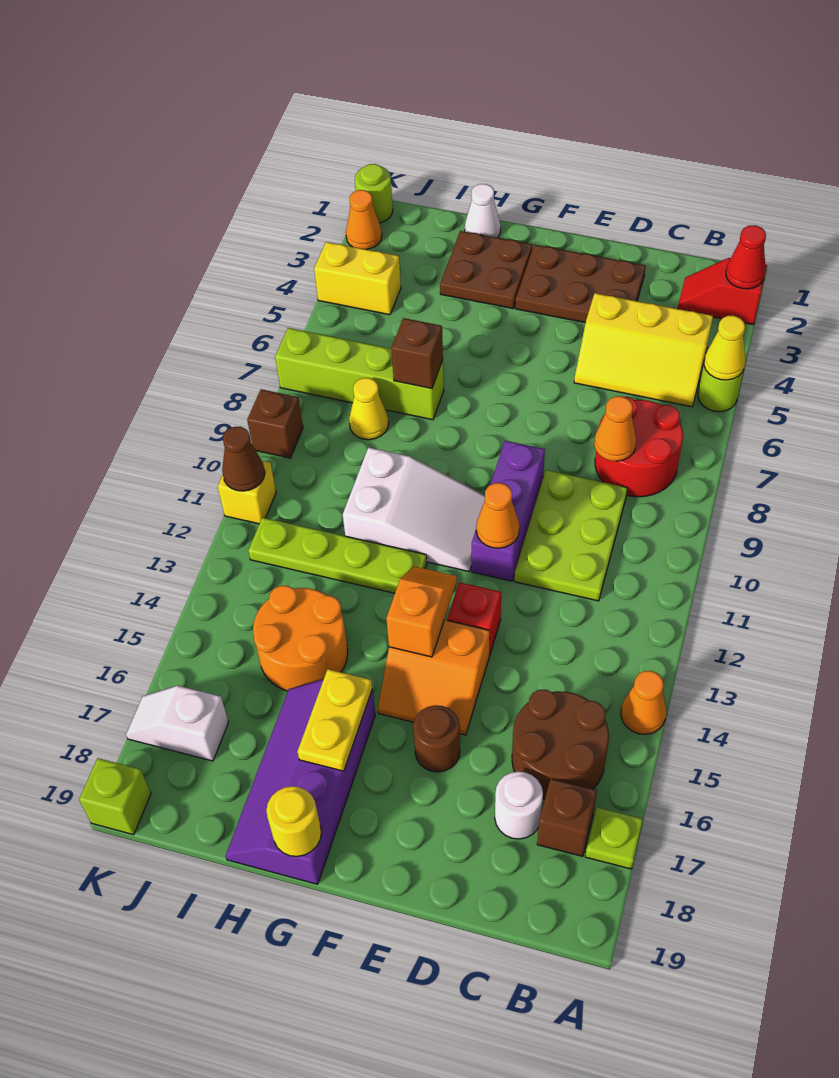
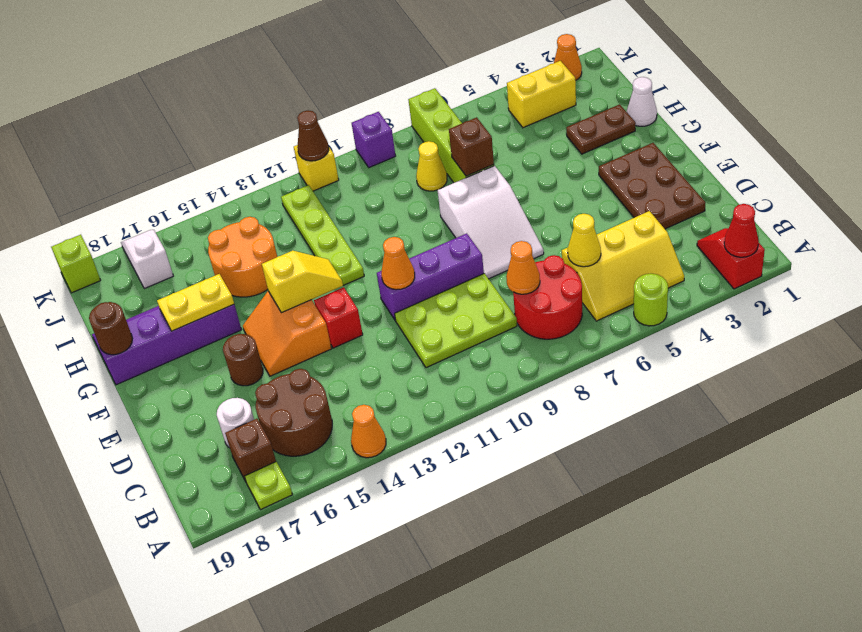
yellow cone A5 level 2 -> yellow cone C6 level 2
yellow slope B4:D5 level 1 top 4 -> yellow slope B4:C6 level 1 top C
white slope F10:H11 level 1 top H -> white slope E7:G8 level 1 top G
orange slope F13:F14 level 2 top 14 -> yellow slope F13:F14 level 2 top 14
brown plate G2:H3 level 1 -> brown plate H2:H3 level 1
yellow round brick G19 level 2 -> brown round brick G19 level 2
yellow brick J4:K4 level 1 -> yellow brick J3:J4 level 1
lime round brick K1 level 1 -> none
brown brick K9 level 1 -> purple brick K9 level 1

